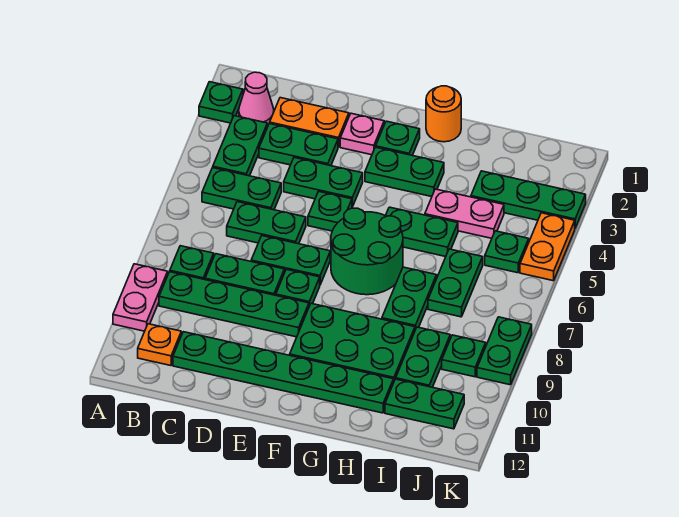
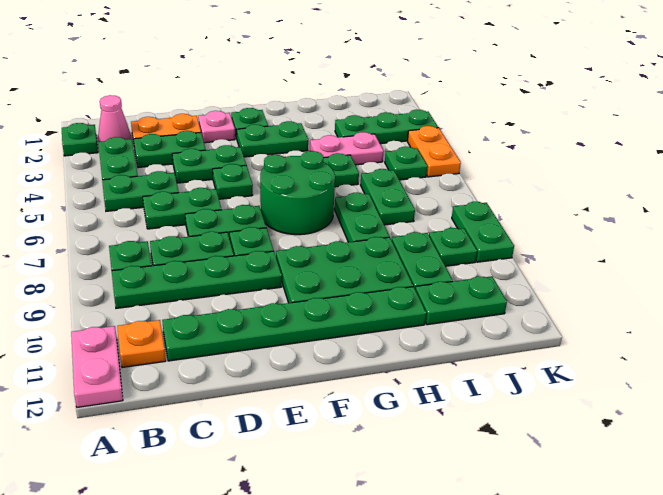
pink plate A9:A10 level 1 -> pink plate A11:A12 level 1
orange round brick G1 level 1 -> none

